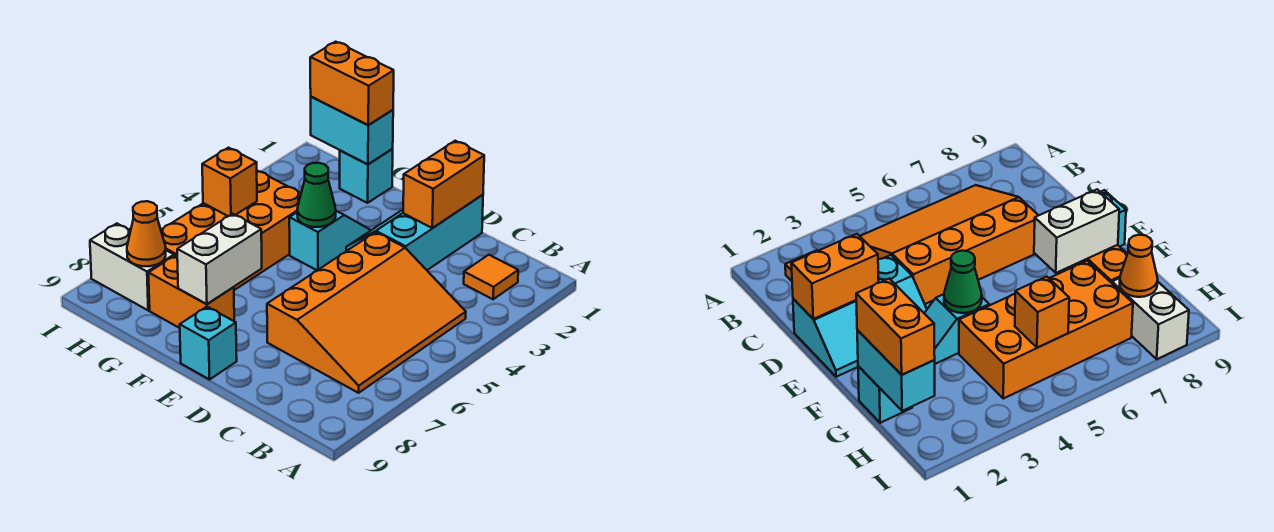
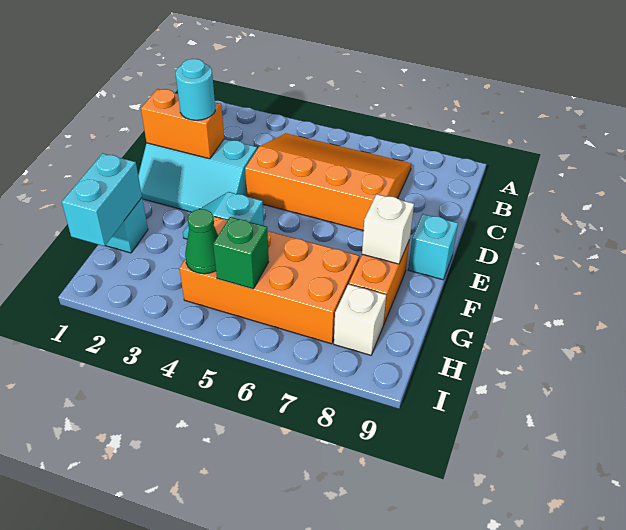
orange tile B2 level 1 -> none
none -> cyan round brick D2 level 3
green cone F4 level 2 -> green cone H4 level 2
white brick F7:F8 level 2 -> white brick F8 level 2
orange brick G1:H1 level 3 -> none
orange brick H5 level 2 -> green brick H5 level 2
white brick H8:I8 level 1 -> white brick H8 level 1
orange cone H8 level 2 -> none

